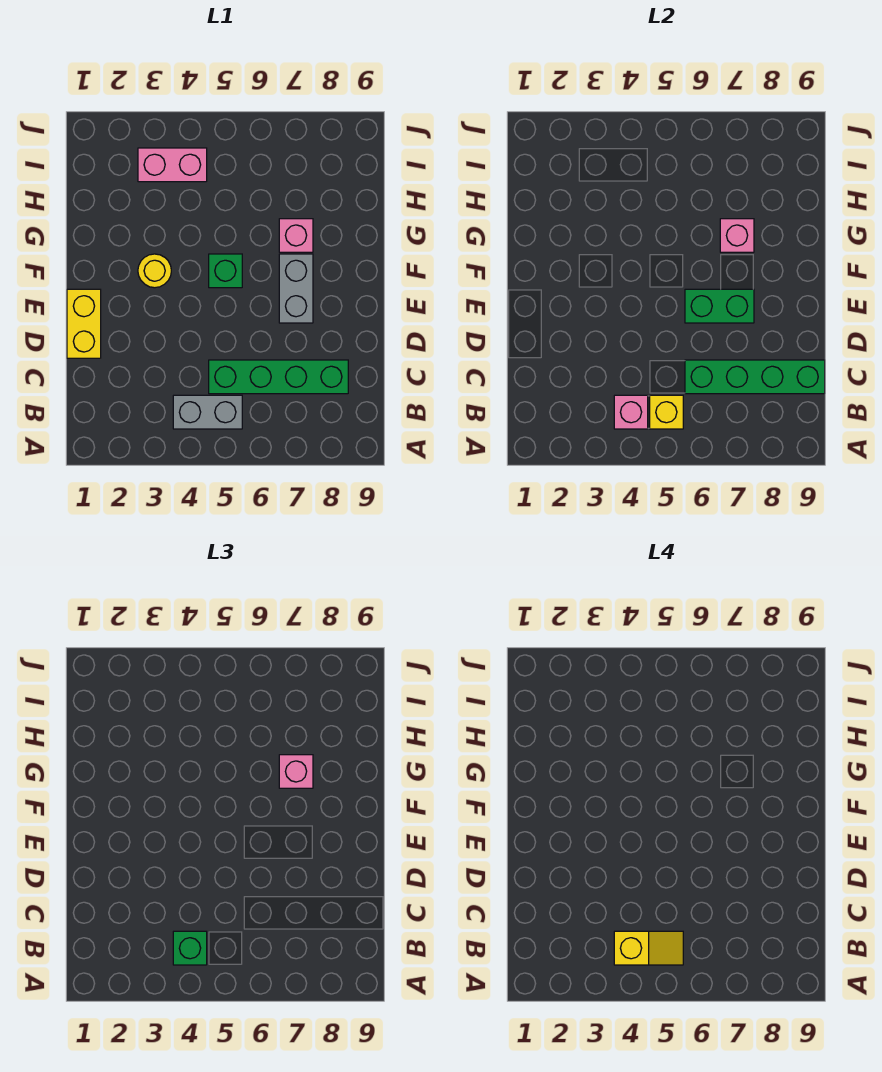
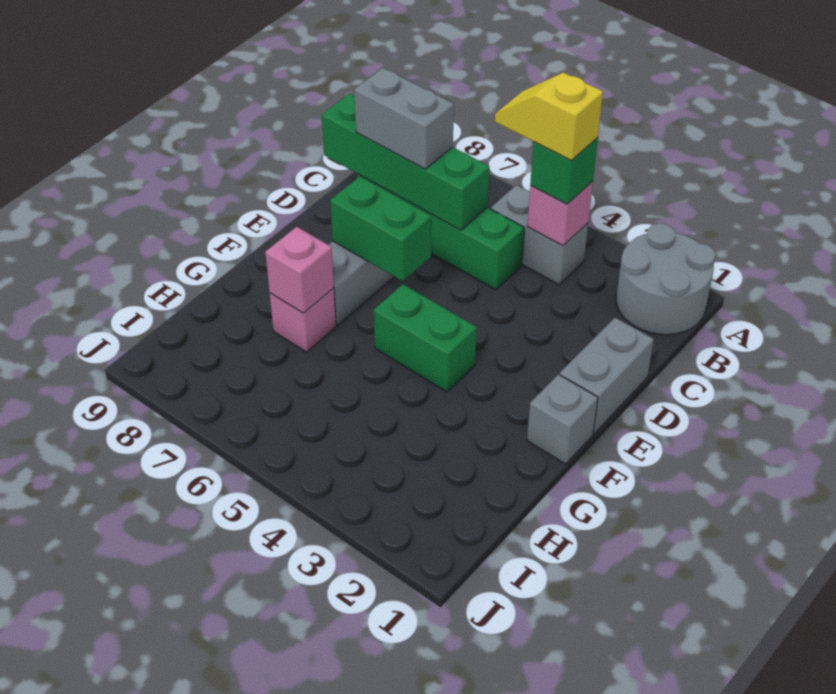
none -> grey round brick A1:B2 level 1
yellow brick B5 level 2 -> none
none -> grey brick C7:C8 level 3
yellow brick D1:E1 level 1 -> grey brick D1:E1 level 1
none -> grey brick F1 level 1
yellow round brick F3 level 1 -> none
green brick F5 level 1 -> green brick F4:F5 level 1
pink brick G7 level 3 -> none
pink brick I3:I4 level 1 -> none

